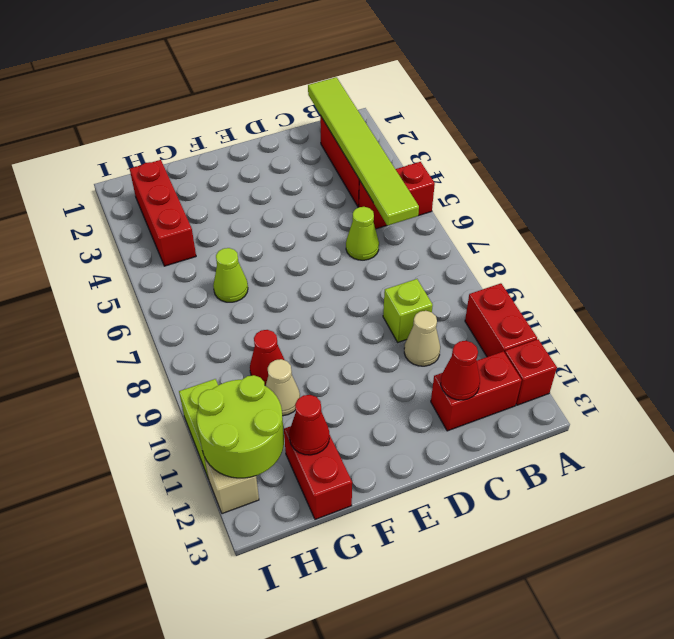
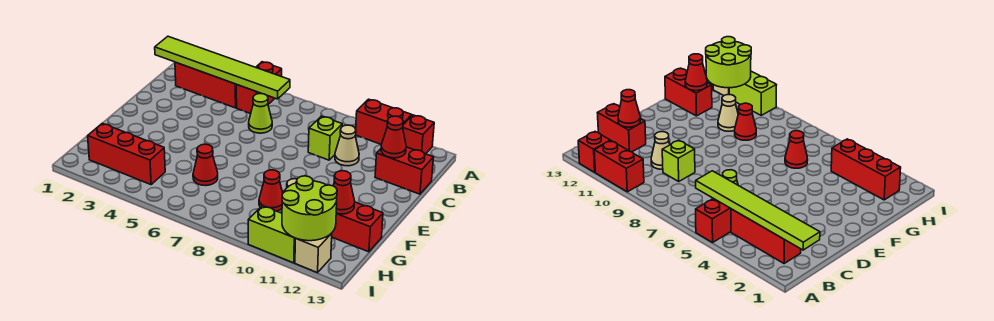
red brick B12:C12 level 1 -> red brick C12:C13 level 1
lime cone G6 level 1 -> red cone G6 level 1

